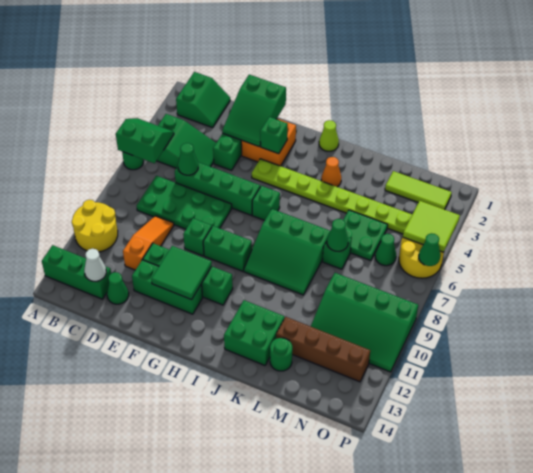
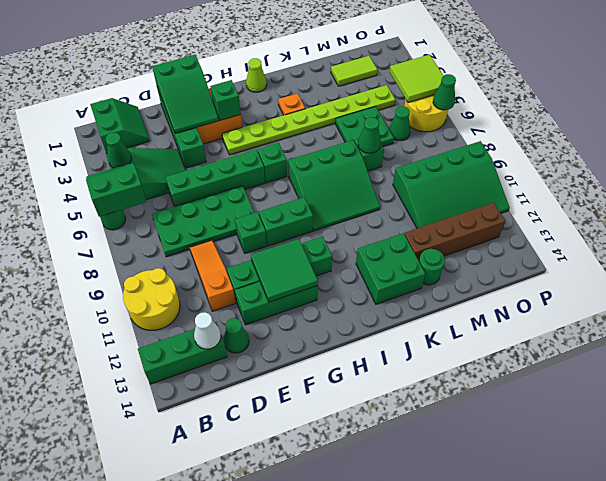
green cone D6 level 2 -> green cone B4 level 2
orange cone J3 level 1 -> orange plate J3 level 1
lime tile M2:O2 level 1 -> lime tile M2:N2 level 1

